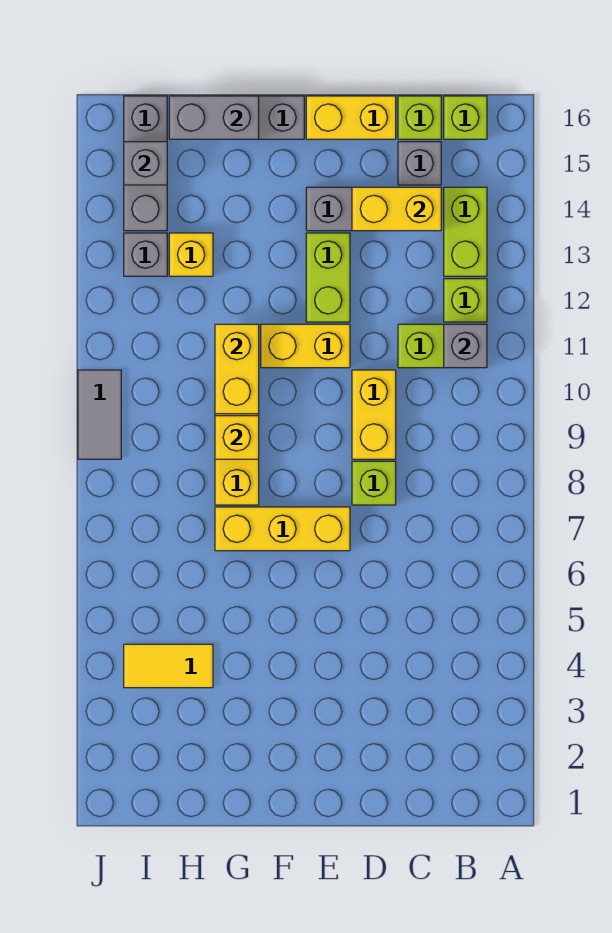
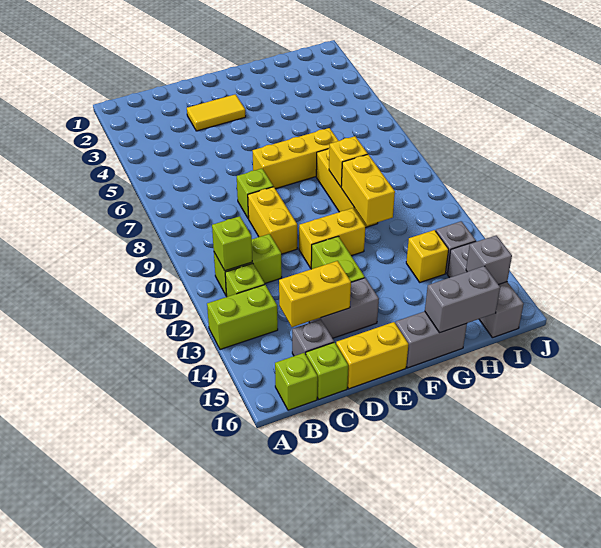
grey brick B11 level 2 -> lime brick B11 level 2
lime brick B13:B14 level 1 -> lime brick A13:B13 level 1
yellow tile H4:I4 level 1 -> yellow tile D3:E3 level 1
grey tile J9:J10 level 1 -> none

